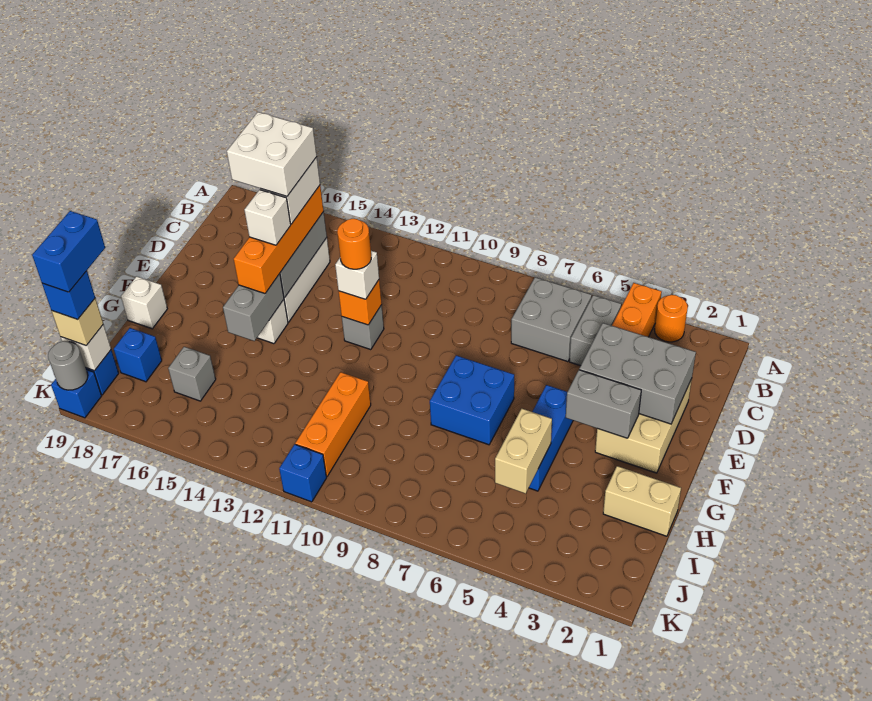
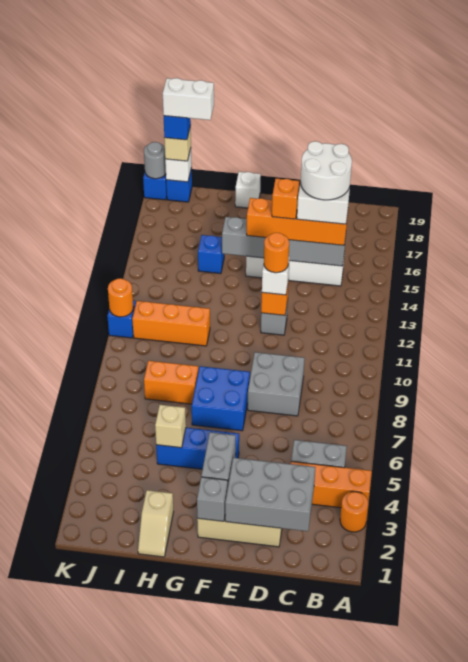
grey brick B6:C7 level 1 -> grey brick D8:E9 level 1
white brick C15:D16 level 5 -> white round brick C15:D16 level 5
grey brick D2:E4 level 2 -> grey brick C2:E3 level 2
white brick E15 level 4 -> orange brick E15 level 4
tan brick H1:H2 level 1 -> tan slope H1:H2 level 1 top 2
tan brick H5:I5 level 2 -> tan brick H5 level 2
none -> orange brick H8:I8 level 1
grey brick I16 level 1 -> grey brick F2 level 2
blue brick I18 level 1 -> blue brick H15 level 1
blue brick I19:J19 level 5 -> white brick I19:J19 level 5
none -> orange round brick K11 level 2

